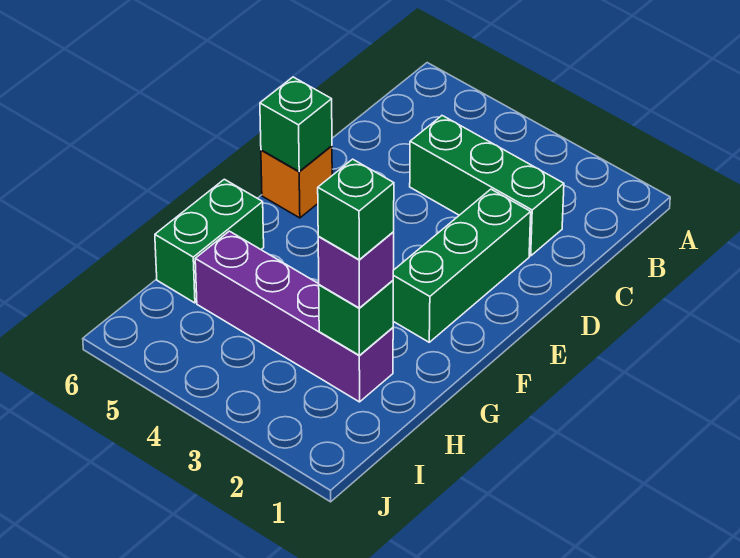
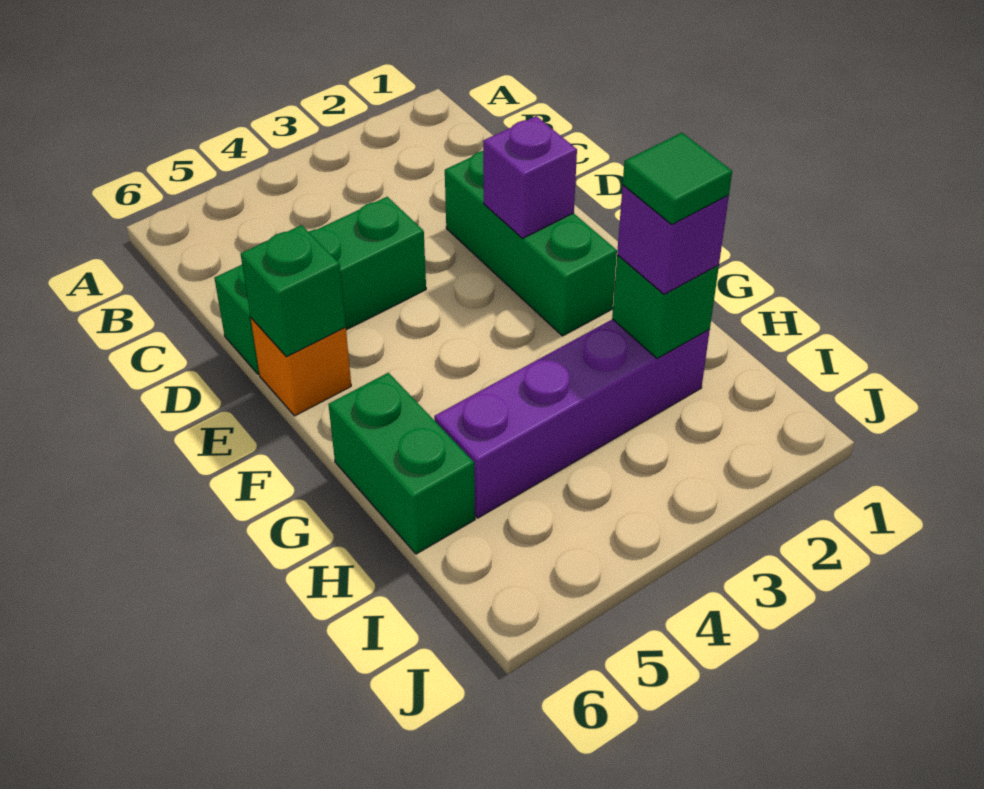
green brick C2:C4 level 1 -> green brick D4:D6 level 1
none -> purple brick E2 level 2
green brick H2 level 4 -> green tile H2 level 4

